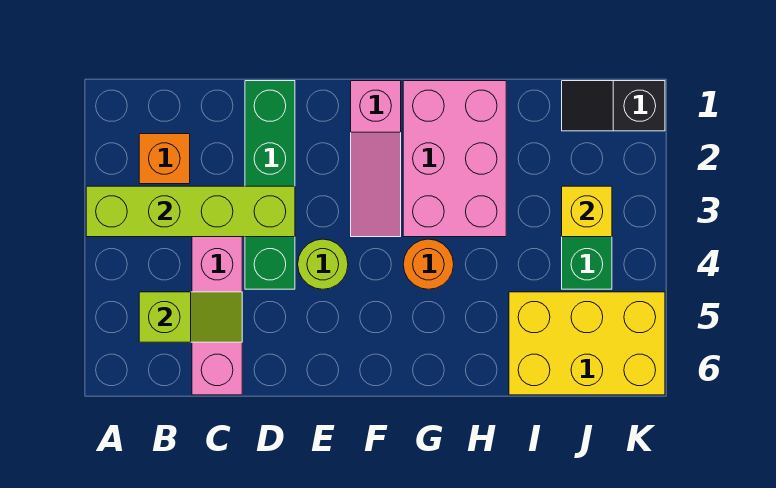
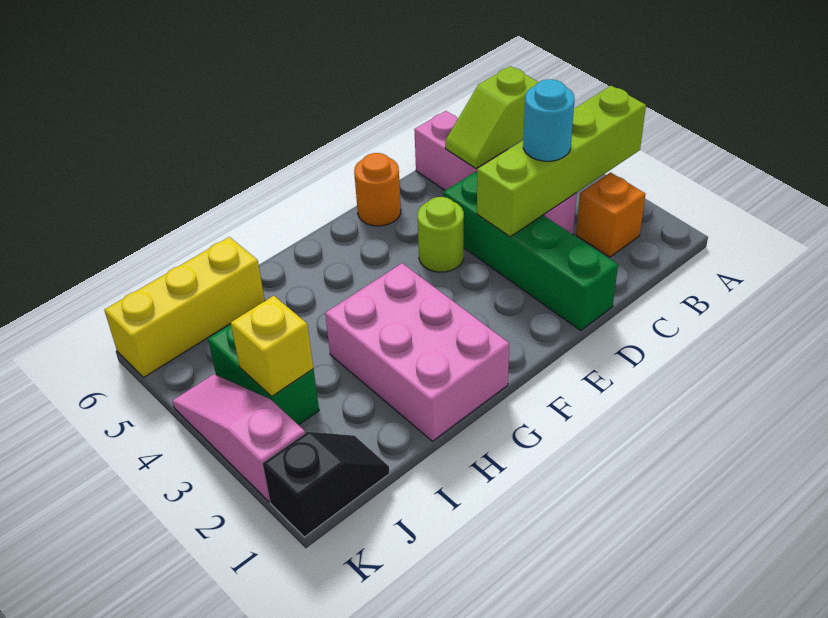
none -> cyan round brick C3 level 3
pink slope F1:F3 level 1 top 1 -> pink slope K2:K4 level 1 top 2
orange round brick G4 level 1 -> orange round brick E6 level 1
yellow brick I5:K6 level 1 -> yellow brick I6:K6 level 1

